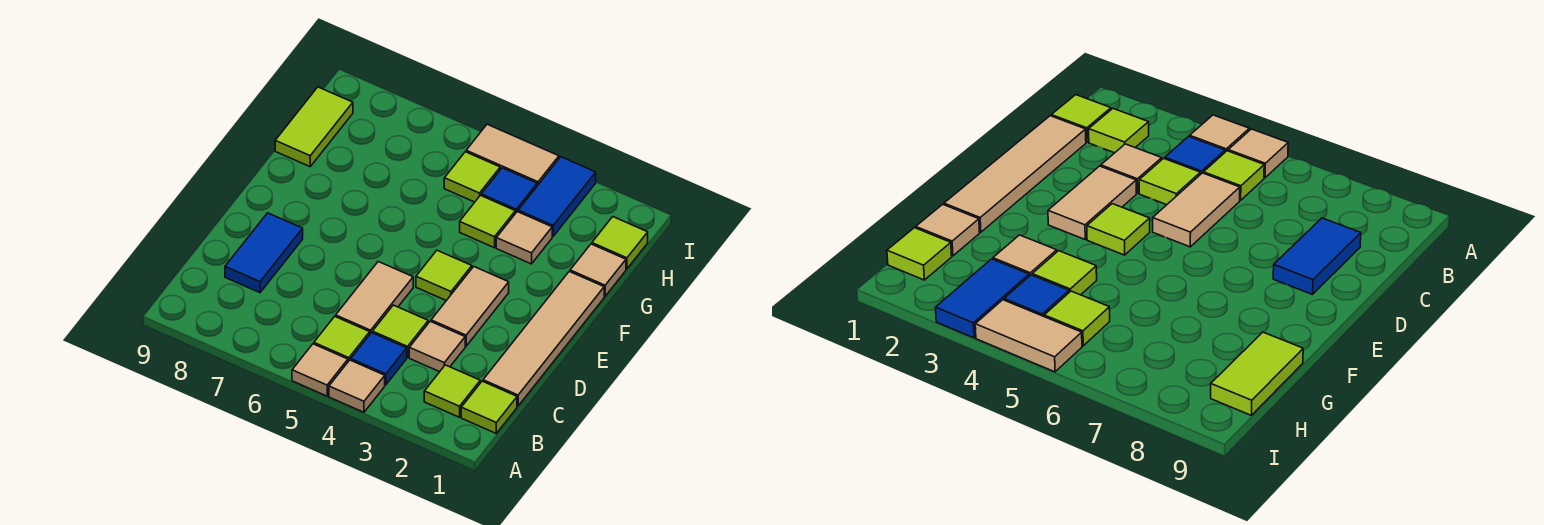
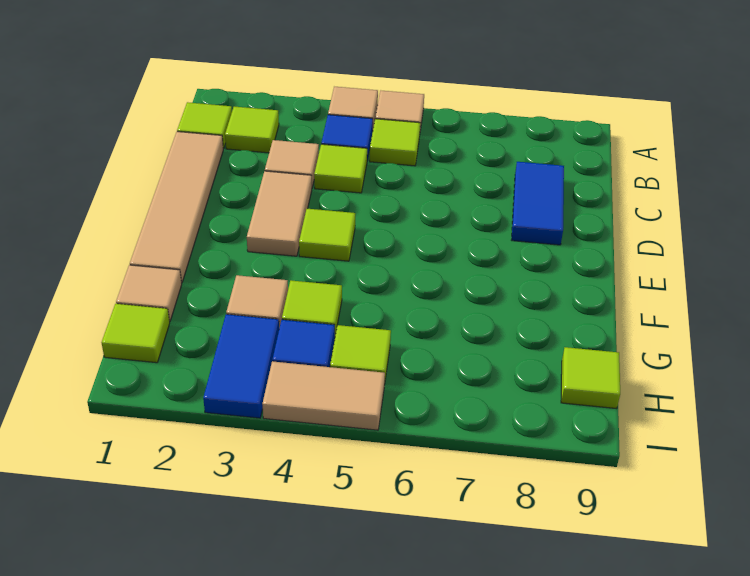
tan tile C5:D5 level 1 -> none
lime tile G9:H9 level 1 -> lime tile H9 level 1

